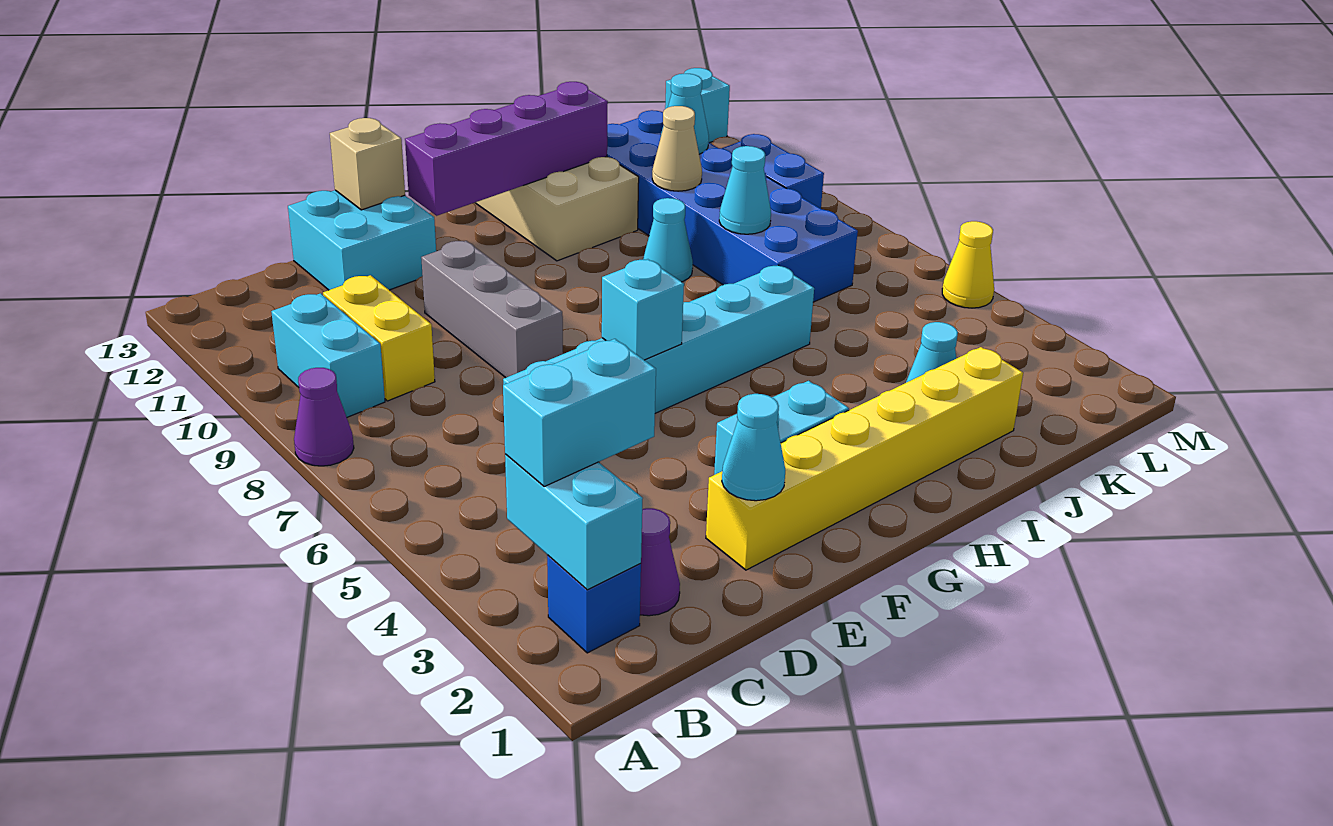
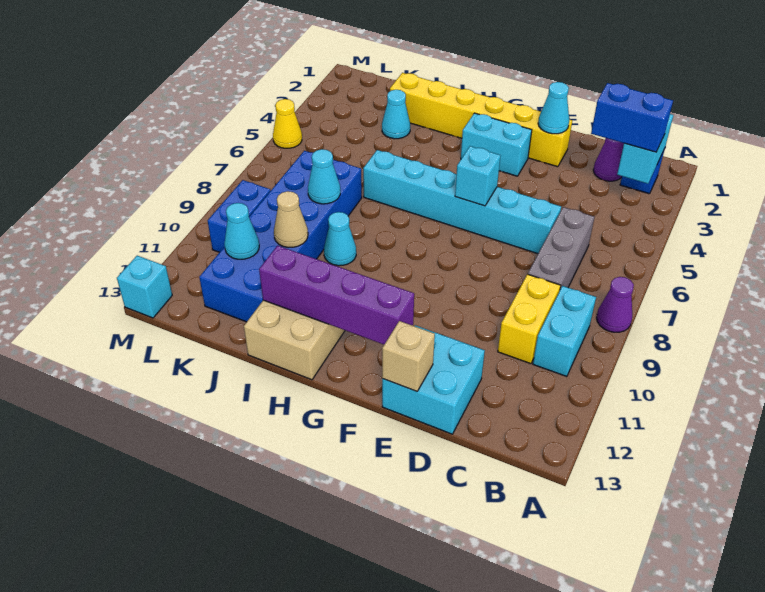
cyan brick B3:C3 level 3 -> blue brick B3:C3 level 3
grey brick E8:E10 level 1 -> grey brick C6:C8 level 1

